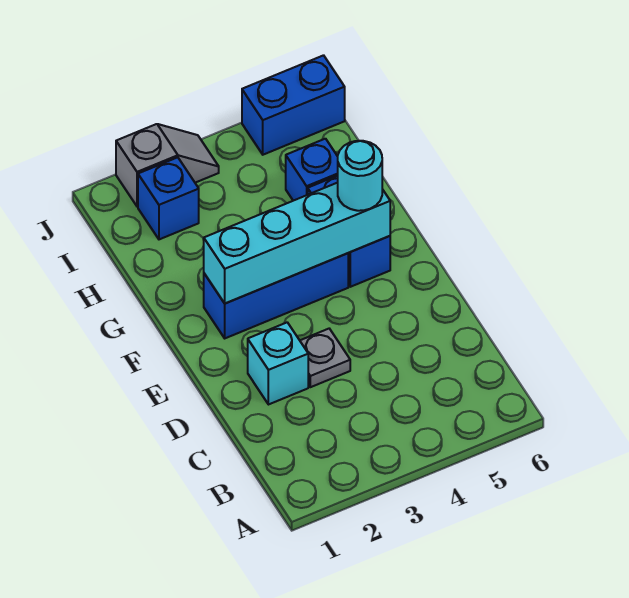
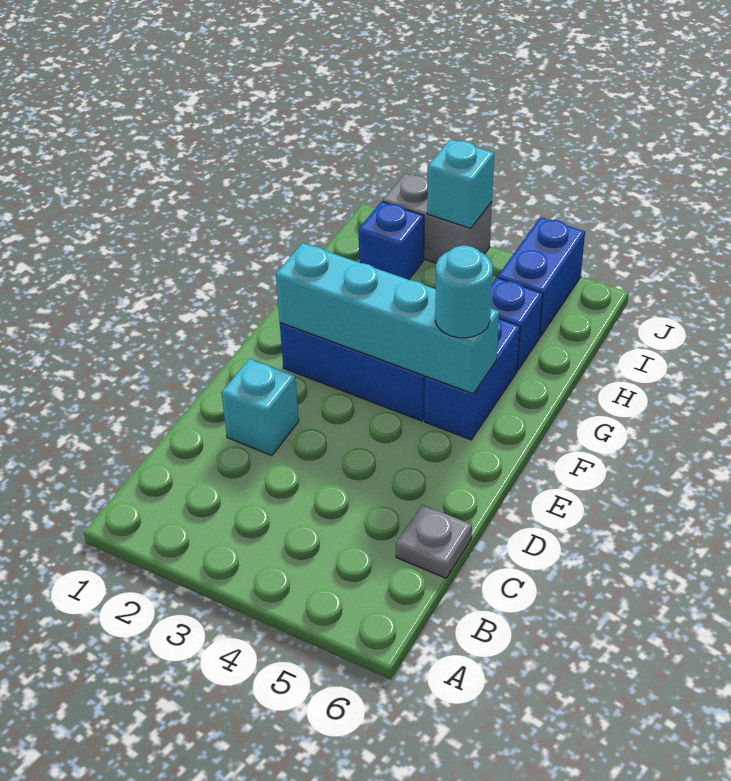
grey plate D3 level 1 -> grey plate C6 level 1
grey slope J2:J3 level 1 top 2 -> grey brick J2:J3 level 1
none -> cyan brick J3 level 2
blue brick J5:J6 level 1 -> blue brick I5:J5 level 1

